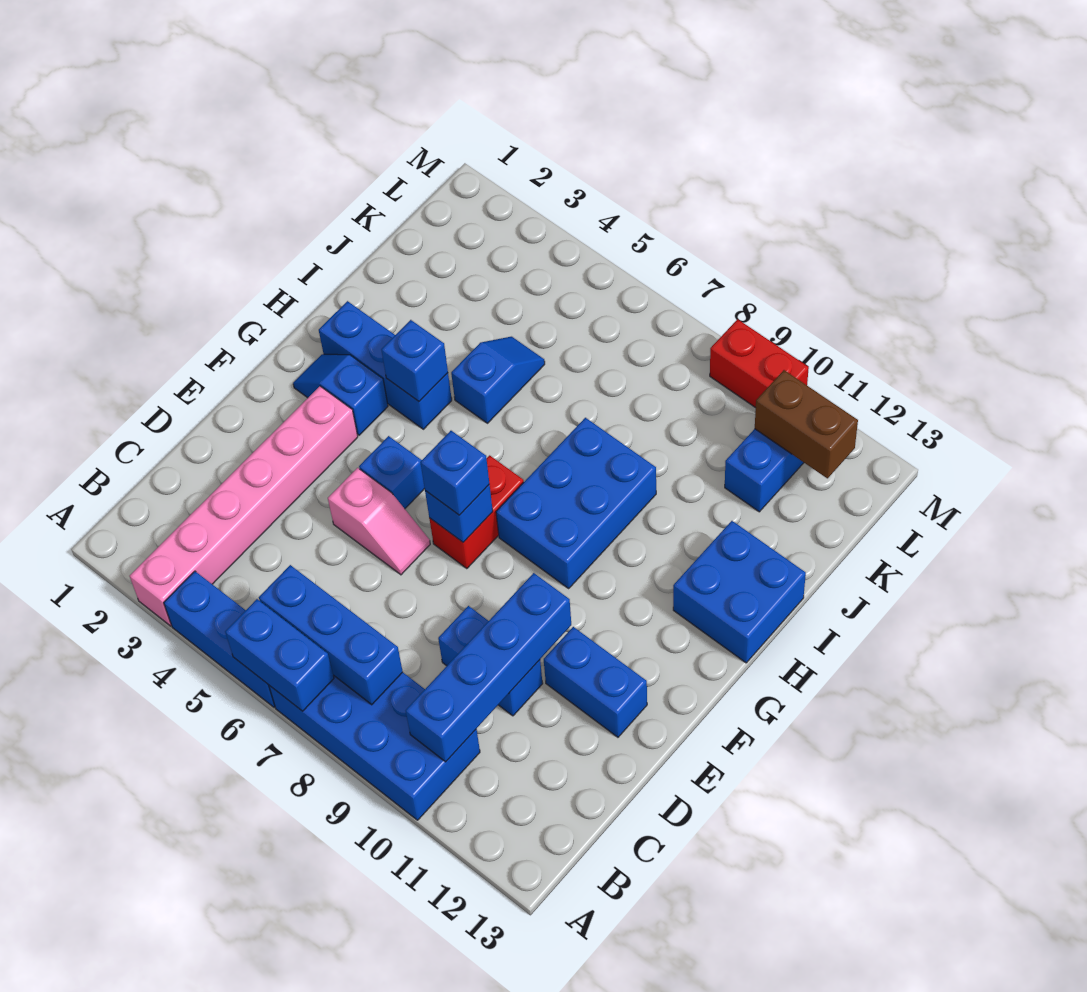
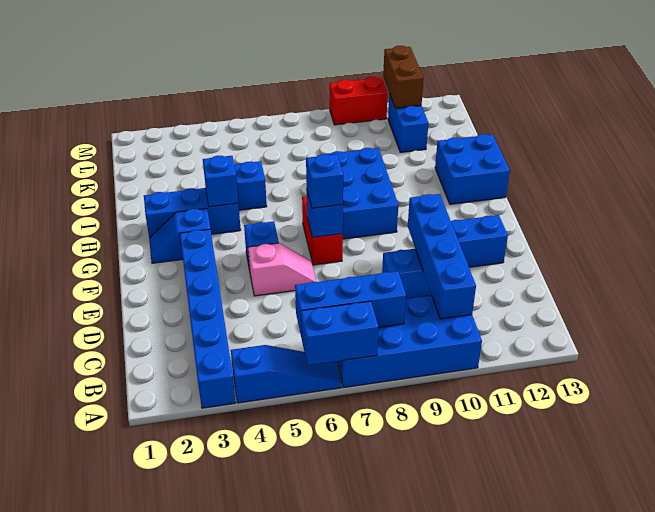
pink brick A3:F3 level 1 -> blue brick A3:F3 level 1
blue brick A4:A6 level 1 -> blue slope A4:A6 level 1 top 4
brown brick L11:L12 level 2 -> brown brick L11:M11 level 2

